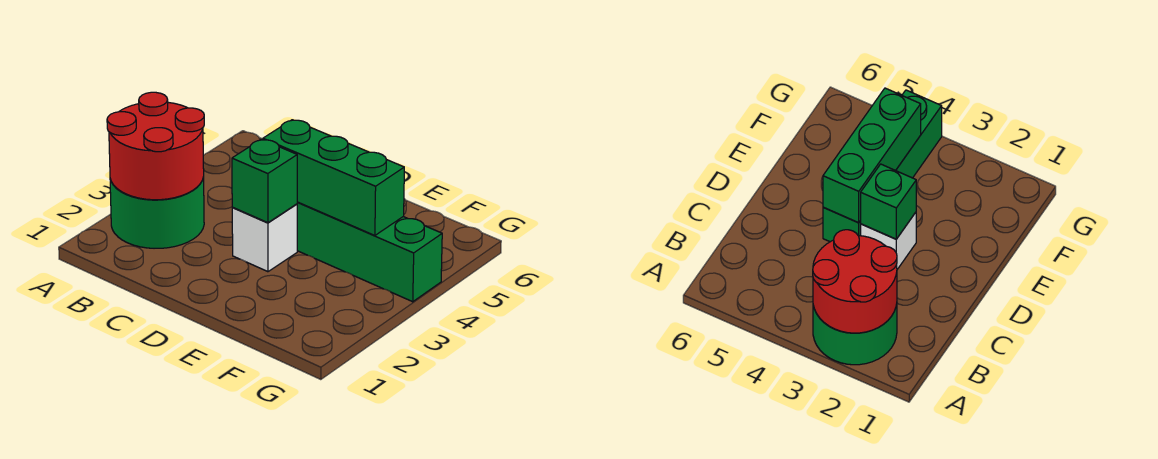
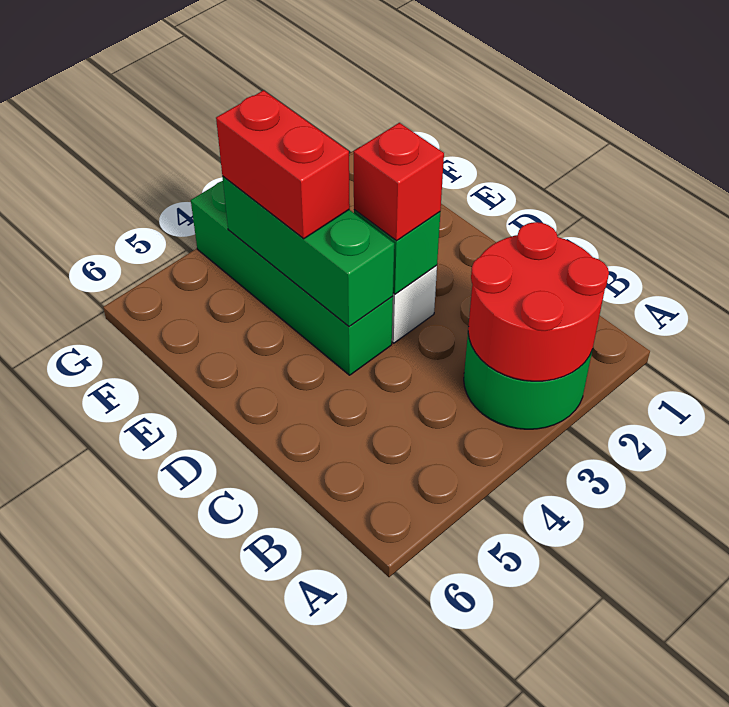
none -> red brick D3 level 3
none -> red brick E4:F4 level 3

